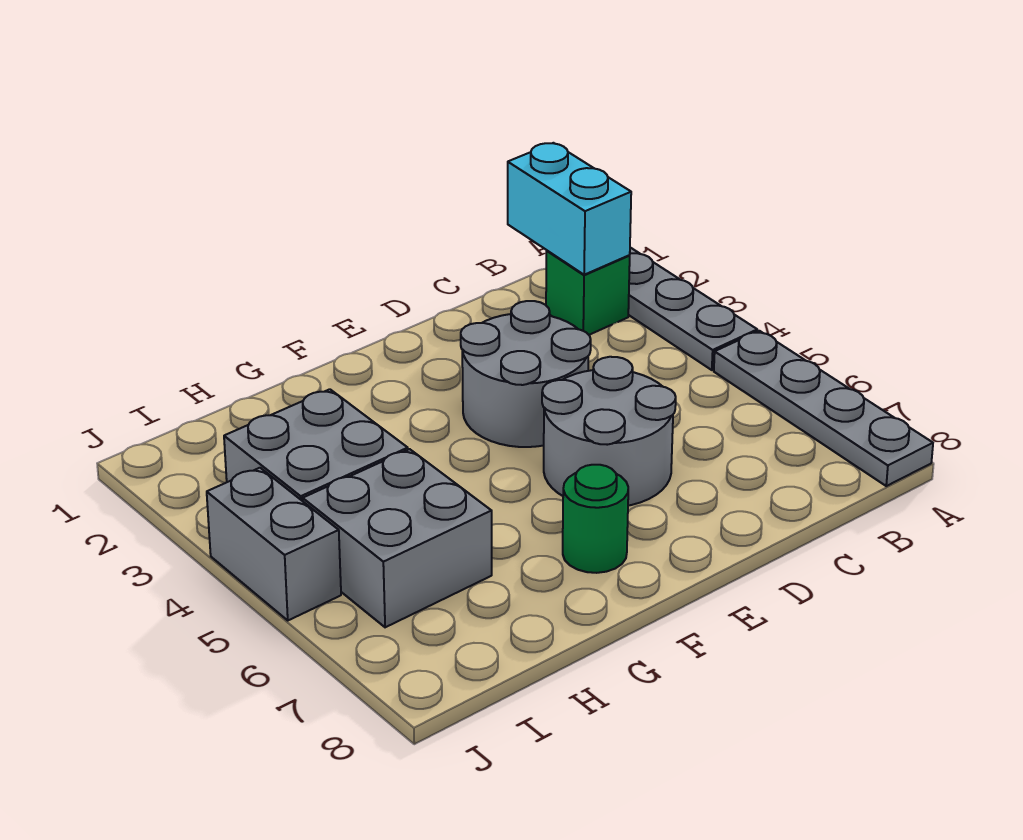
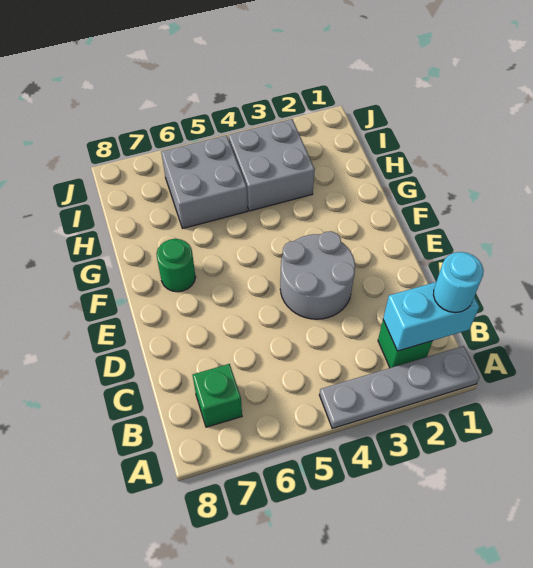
grey plate A5:A8 level 1 -> none
none -> cyan round brick B1 level 3
none -> green brick B7 level 1
grey round brick D5:E6 level 1 -> none
grey brick J4:J5 level 1 -> none

